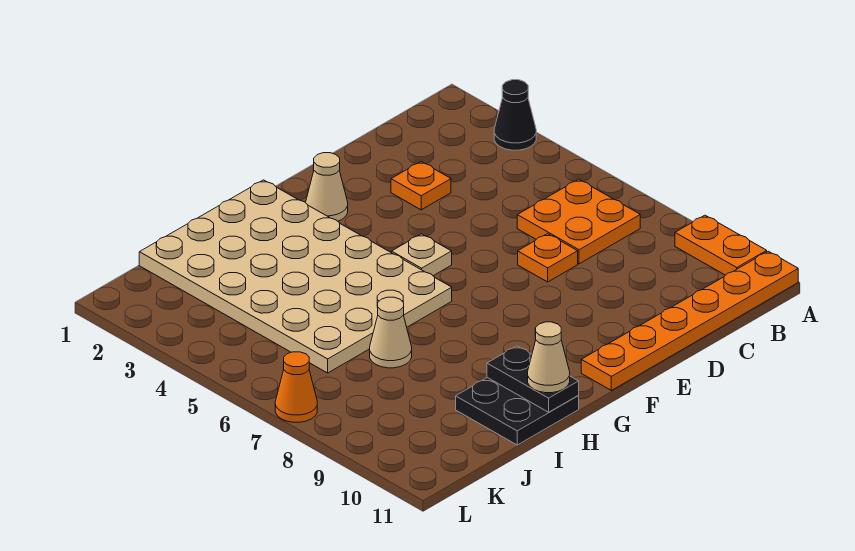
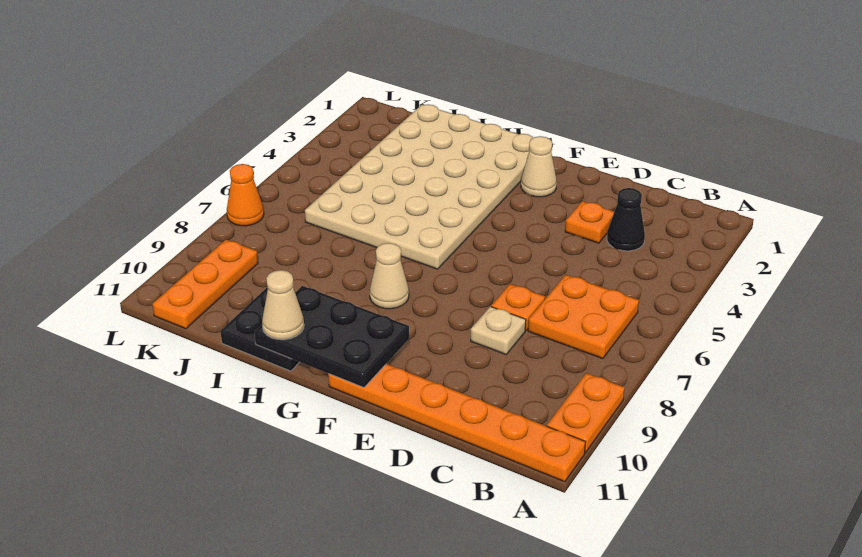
black cone A3 level 1 -> black cone C3 level 1
tan plate F5 level 1 -> tan plate D8 level 1
black plate H10:H11 level 2 -> black plate F10:H11 level 2
tan cone I7 level 1 -> tan cone G8 level 1
none -> orange plate K9:K11 level 1

